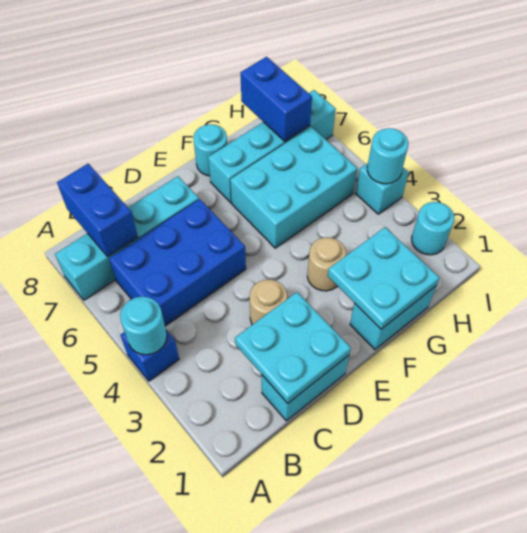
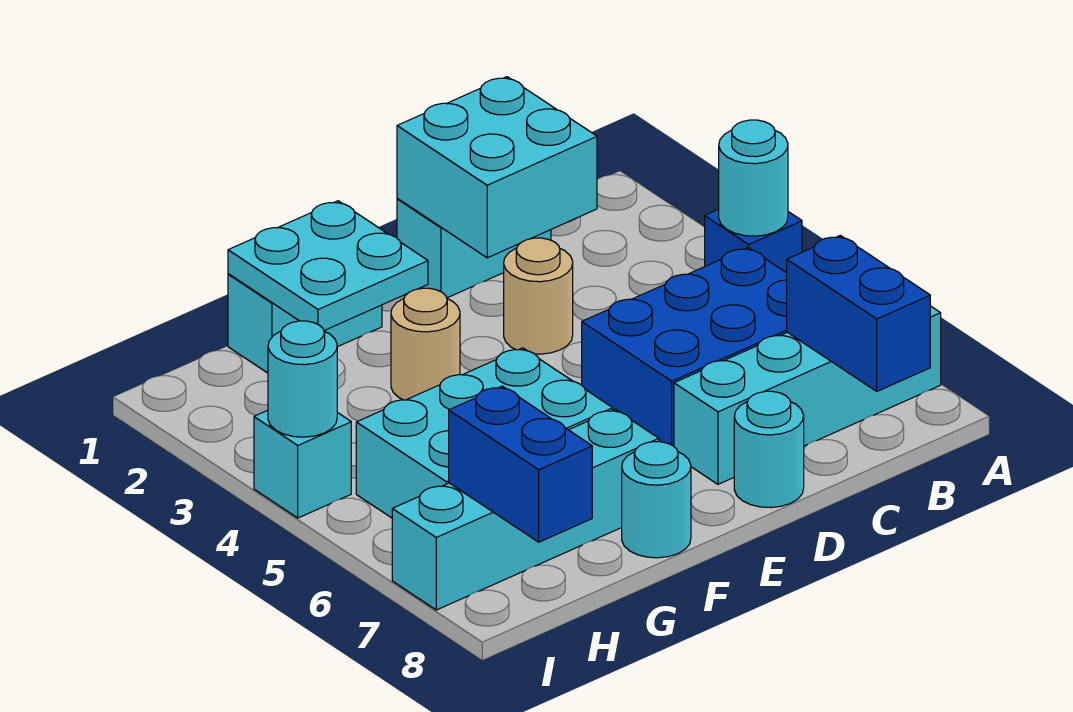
cyan plate C1:D2 level 2 -> cyan brick C1:D2 level 2
cyan round brick I2 level 1 -> cyan round brick D8 level 1

